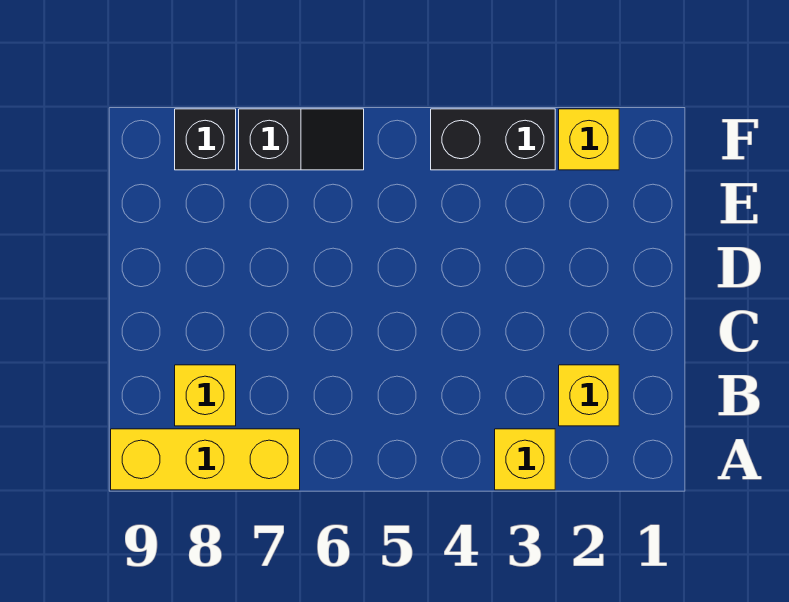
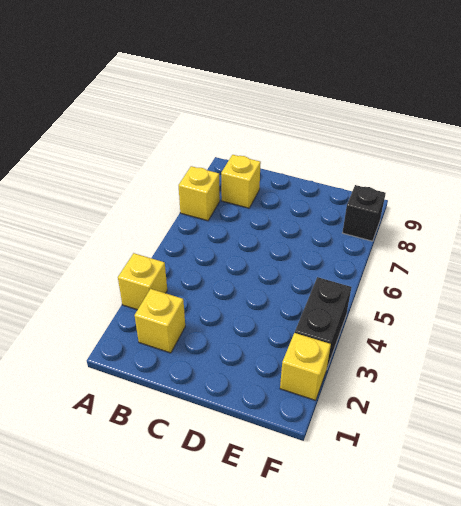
yellow brick A7:A9 level 1 -> yellow brick A7 level 1
black slope F6:F7 level 1 top 7 -> none

